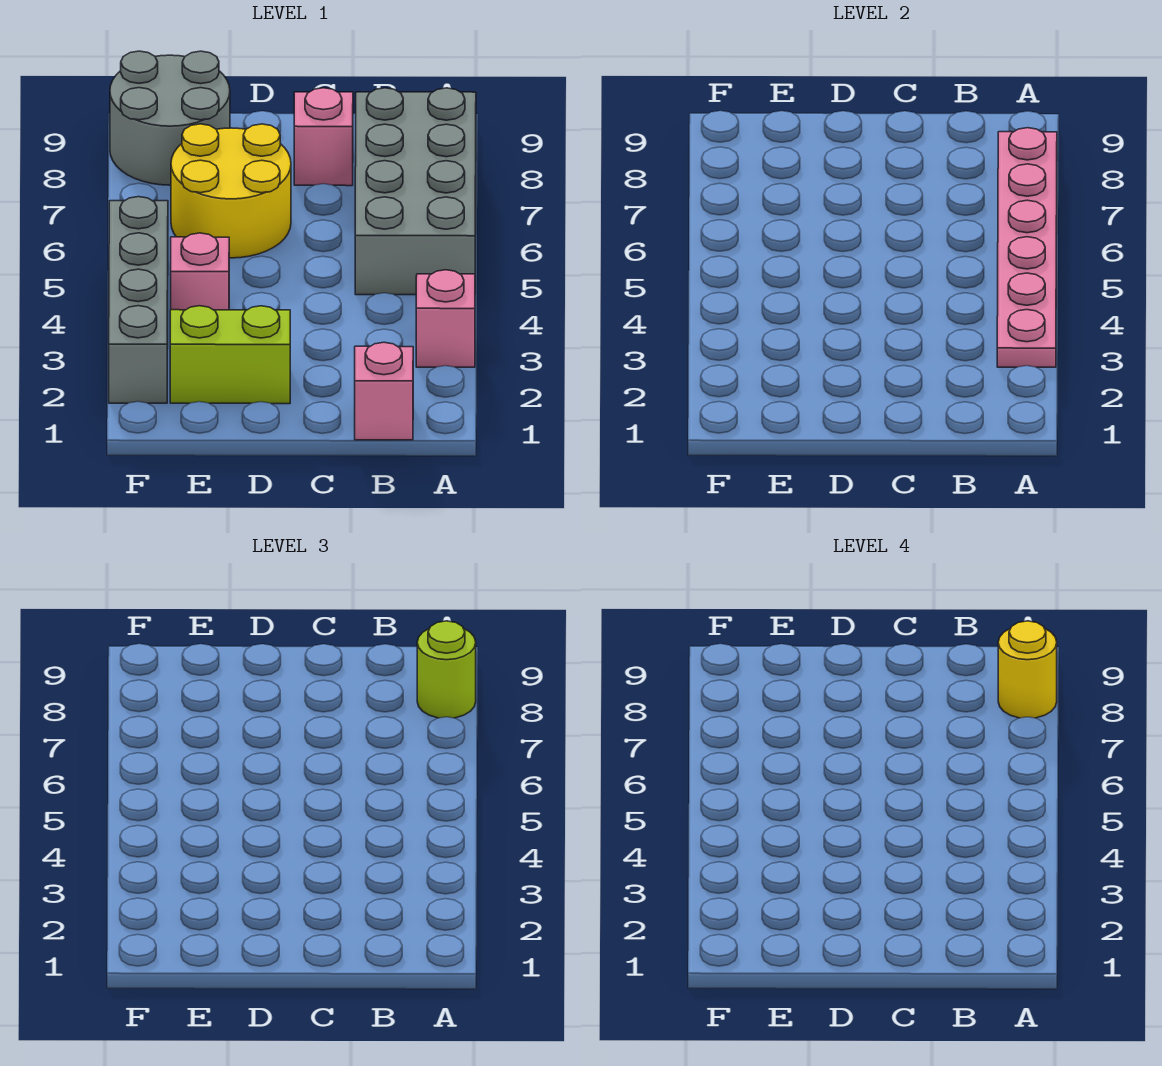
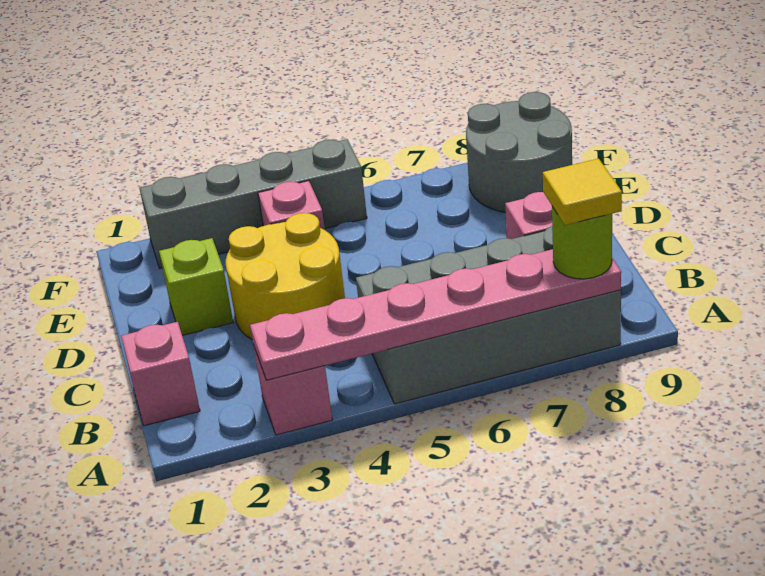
yellow round brick A8 level 4 -> yellow tile A8 level 4
lime brick D2:E2 level 1 -> lime brick D2 level 1
yellow round brick D6:E7 level 1 -> yellow round brick C3:D4 level 1

